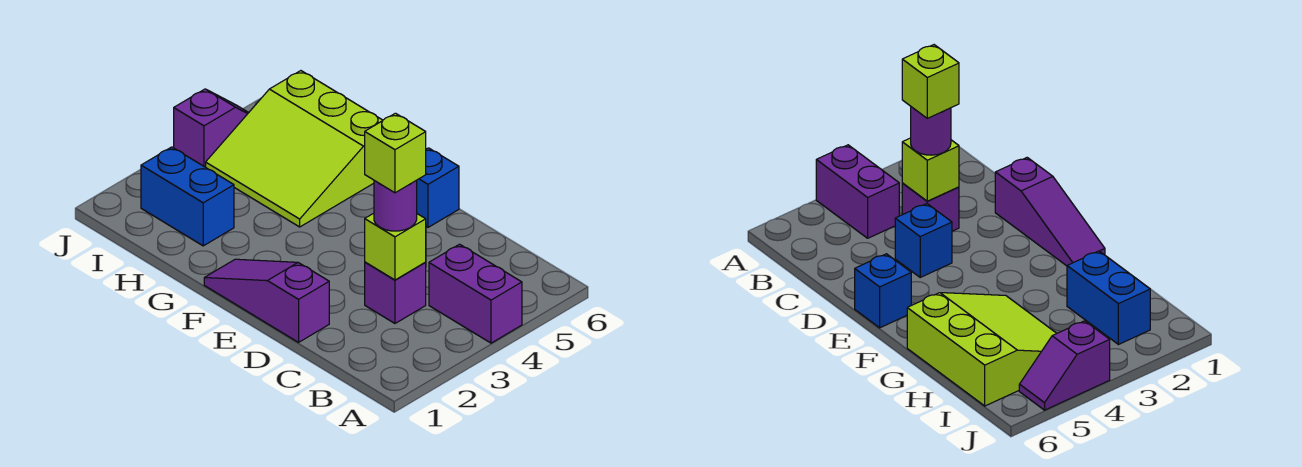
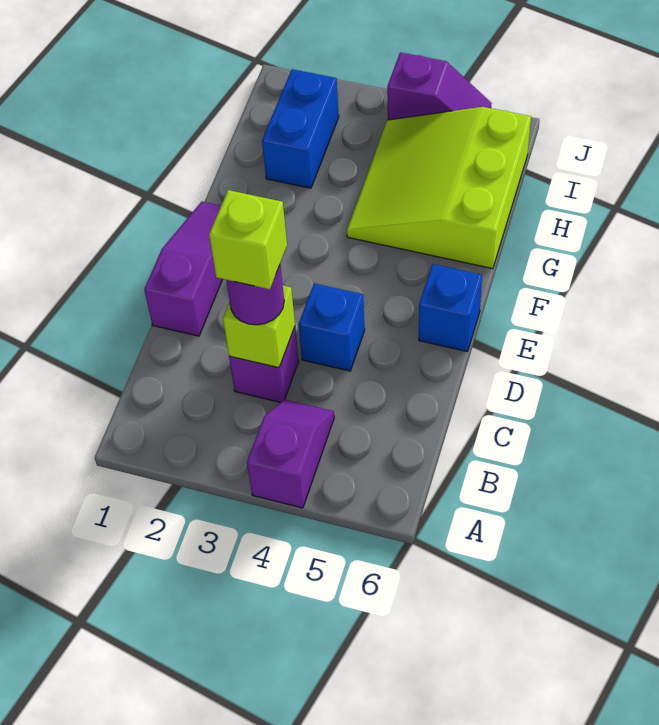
purple brick A4:B4 level 1 -> purple slope A4:B4 level 1 top A

